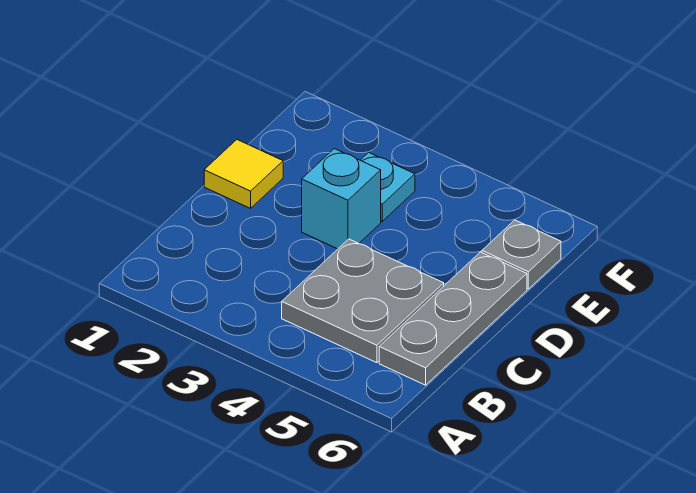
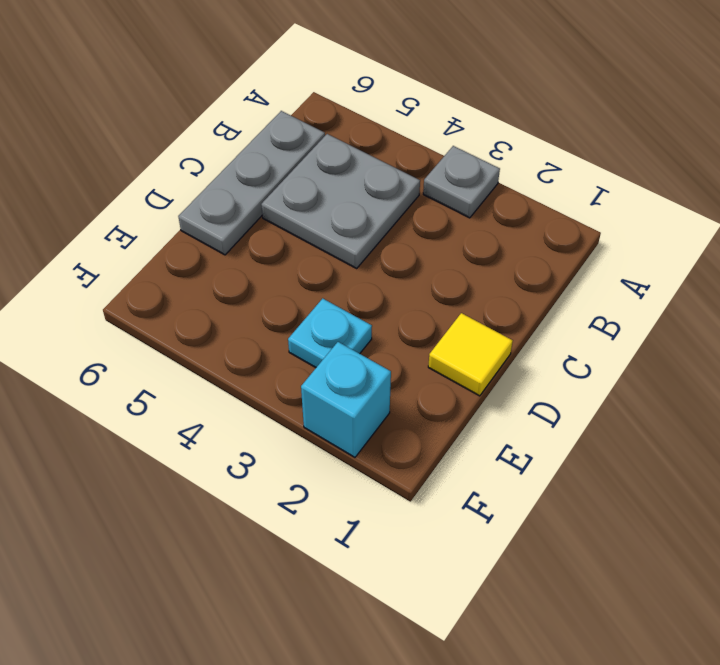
cyan brick D3 level 1 -> cyan brick F2 level 1
grey plate E6 level 1 -> grey plate A3 level 1

